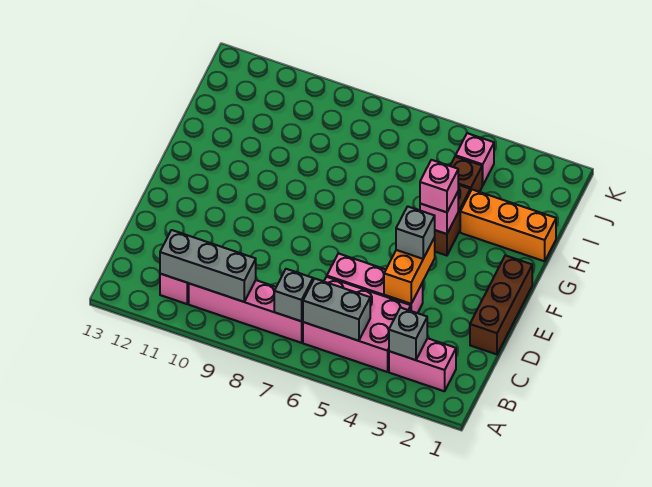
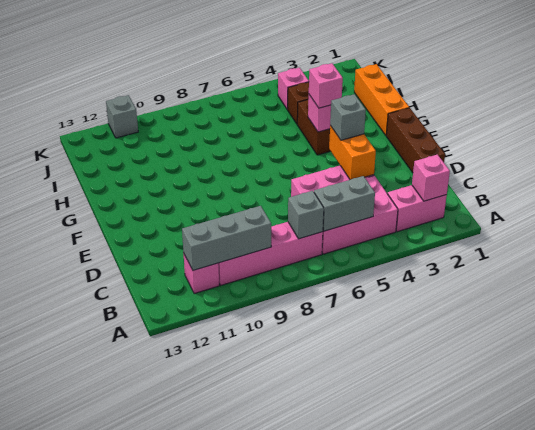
none -> pink brick B2 level 2
grey brick B3 level 2 -> grey brick K11 level 1
orange brick H1:H3 level 1 -> orange brick G1:I1 level 1

